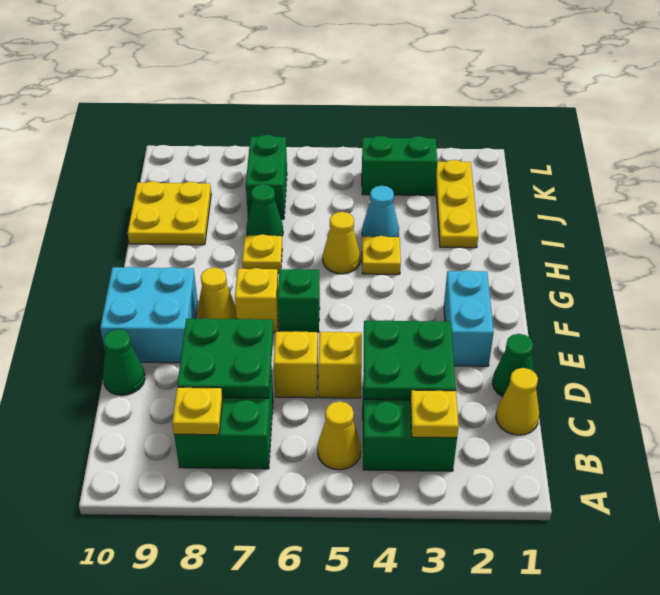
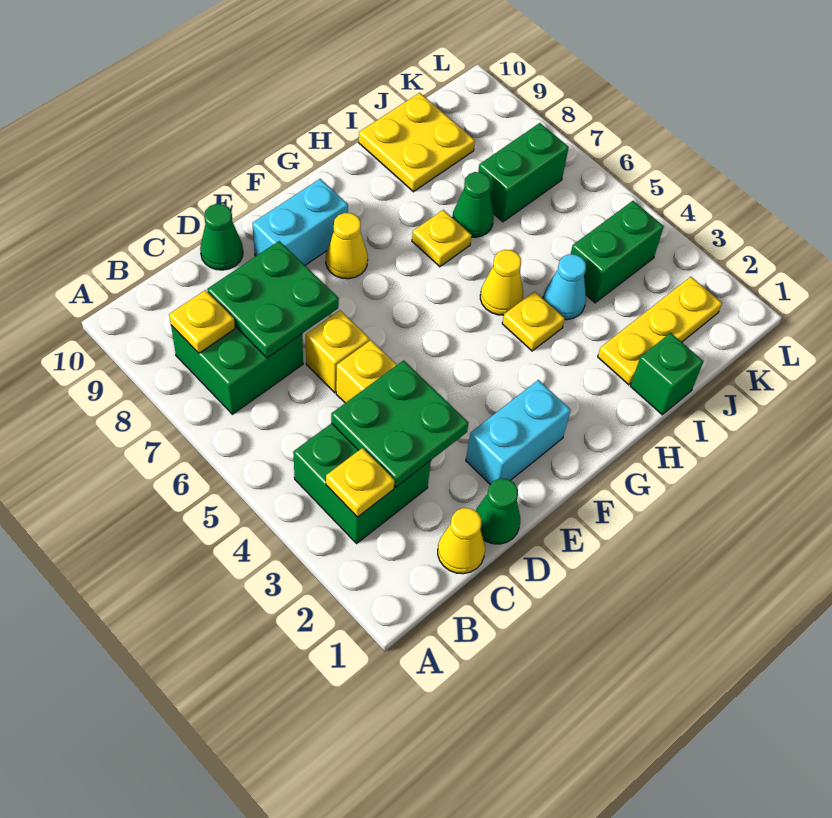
yellow cone B5 level 1 -> none
cyan brick E9:F10 level 1 -> cyan brick E9:F9 level 1
green brick F6 level 1 -> green brick I1 level 1
yellow brick F7 level 1 -> none
green brick K3:K4 level 1 -> green brick J4:K4 level 1

